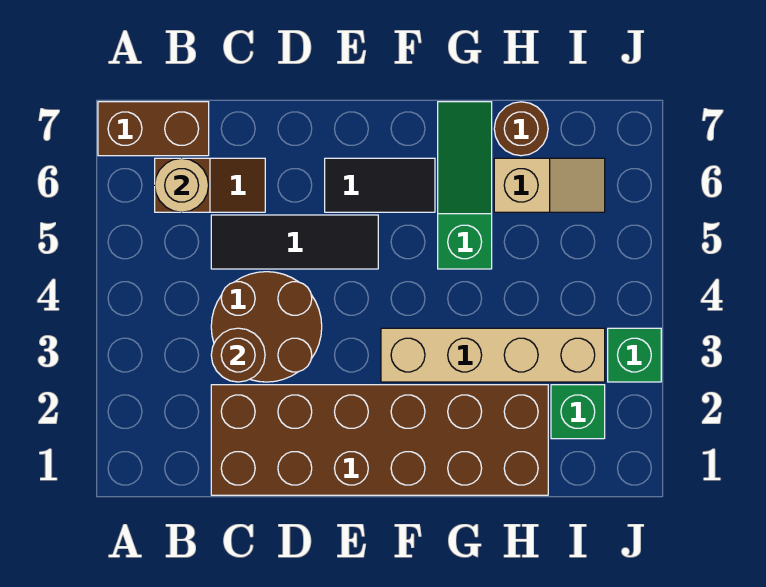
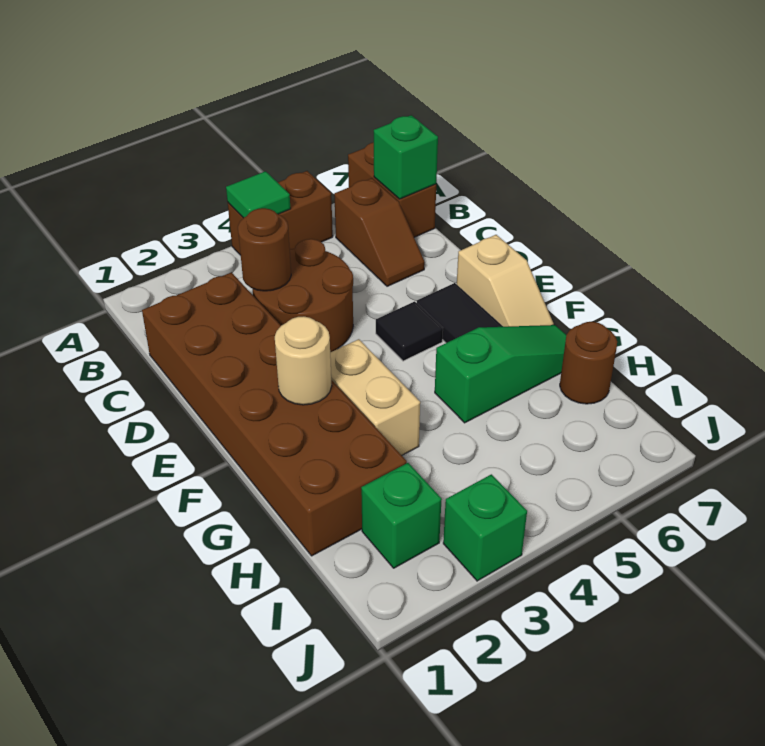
none -> brown brick A4:A5 level 1
none -> green tile A4 level 2
tan round brick B6 level 2 -> tan round brick F2 level 2
none -> green brick B7 level 2
black tile C5:E5 level 1 -> black tile E5 level 1
tan brick F3:I3 level 1 -> tan brick F3:G3 level 1
tan slope H6:I6 level 1 top H -> tan slope E7:F7 level 1 top E

